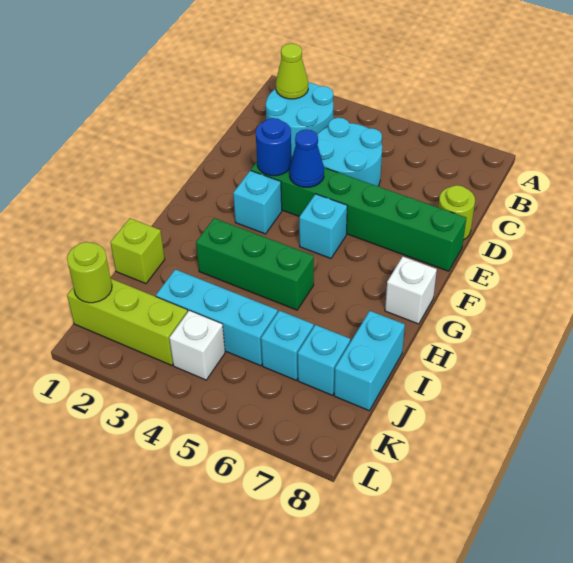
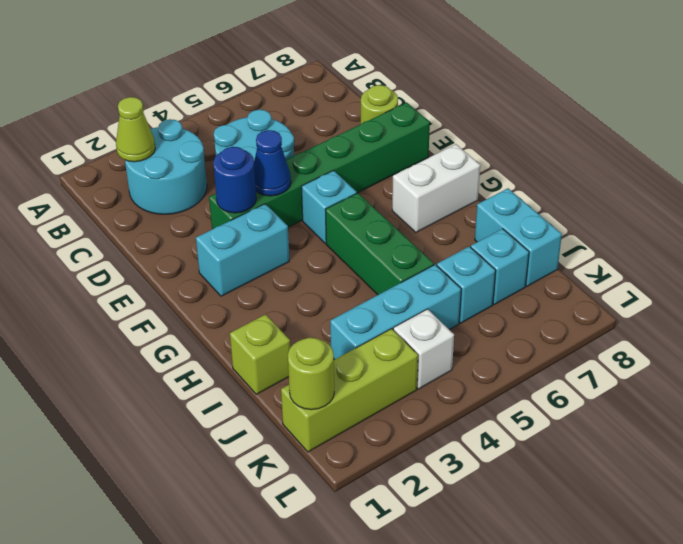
cyan brick F3 level 1 -> cyan brick F2:F3 level 1
white brick G8 level 1 -> white brick G7:G8 level 1
green brick H3:H5 level 1 -> green brick G5:I5 level 1

